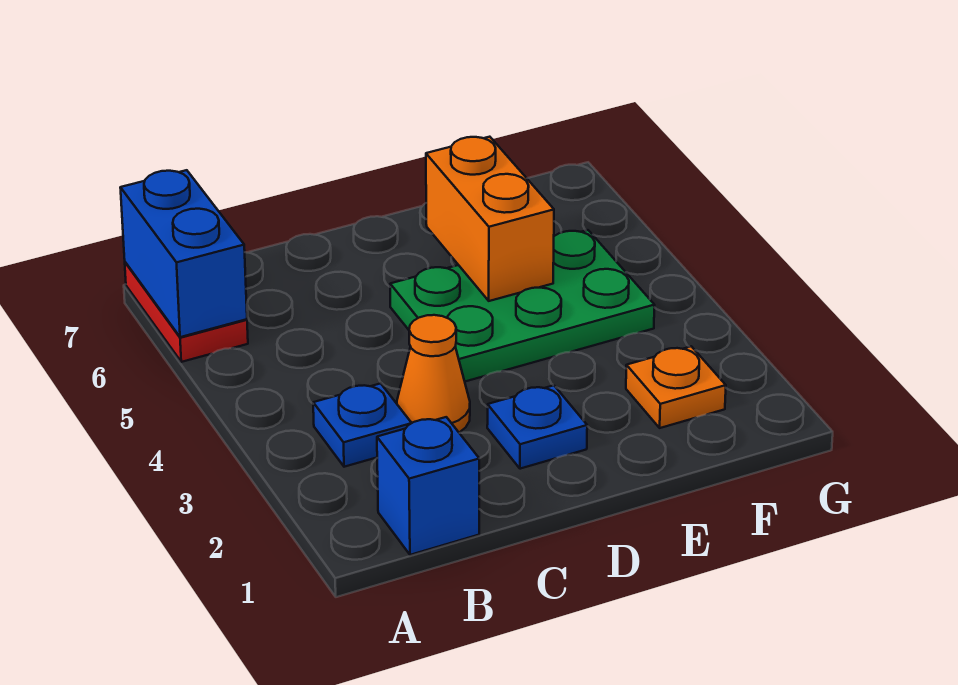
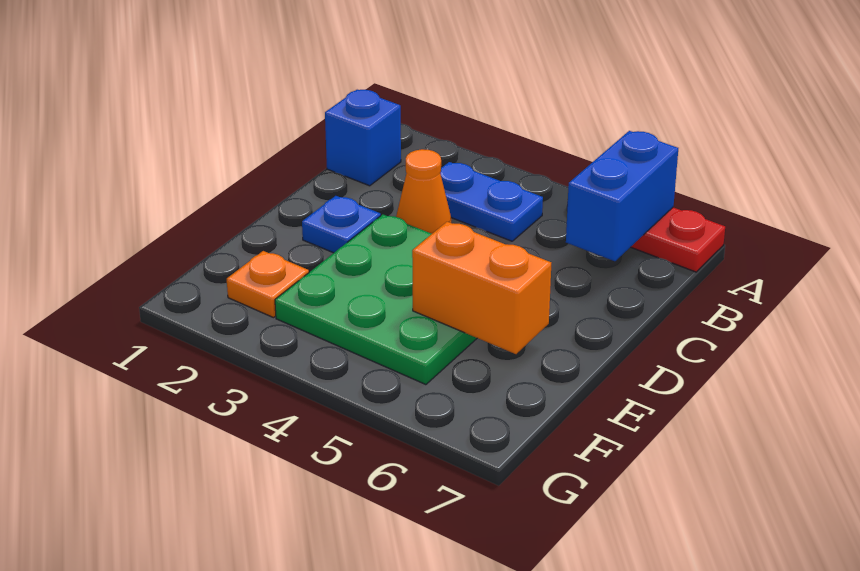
blue brick A6:A7 level 2 -> blue brick A6:B6 level 2
blue plate B3 level 1 -> blue plate B3:B4 level 1
green plate D4:F5 level 1 -> green plate D3:F5 level 1

